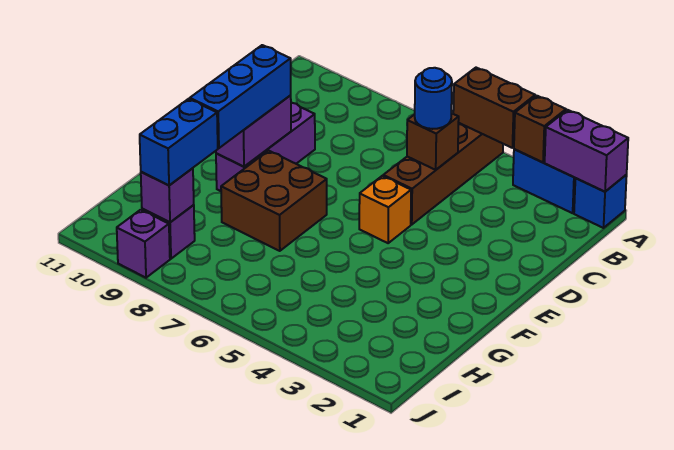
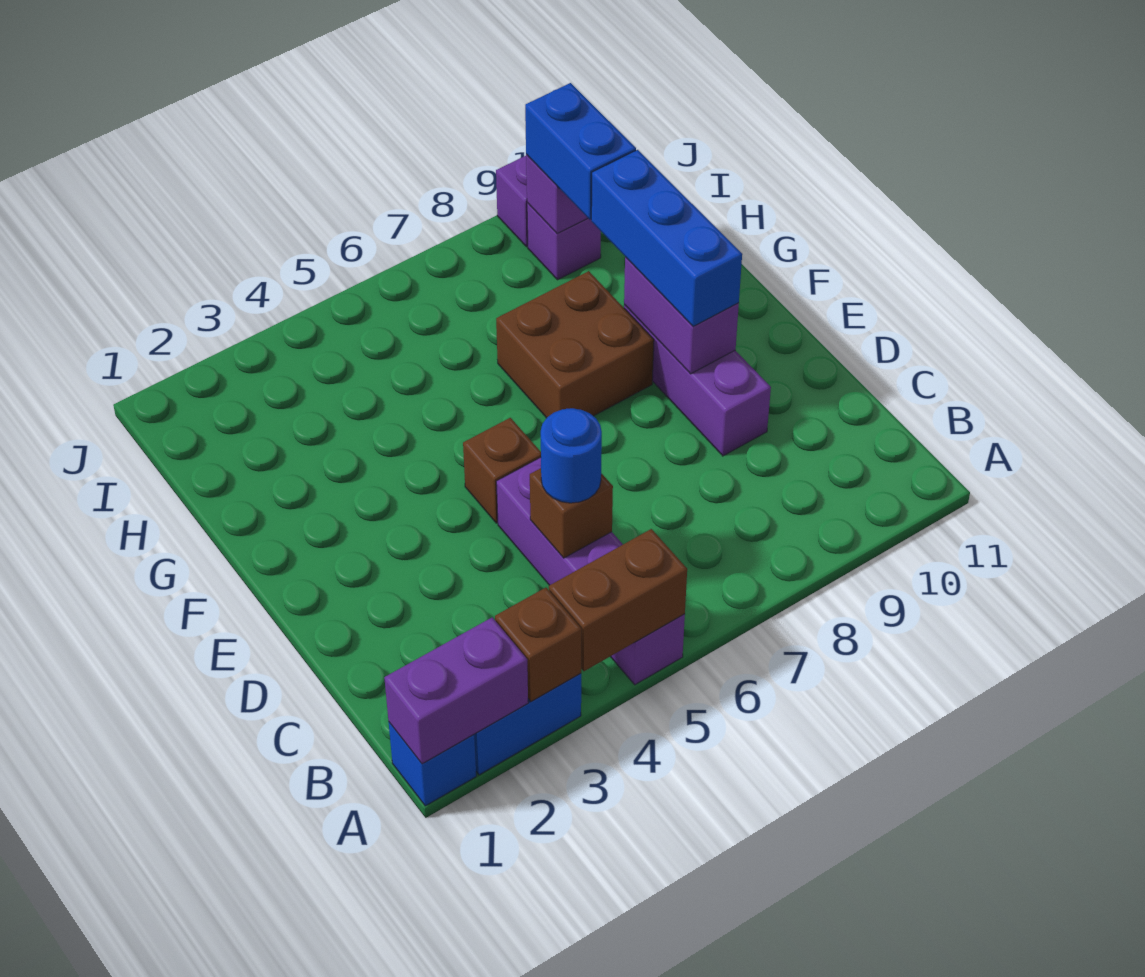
brown brick A5:D5 level 1 -> purple brick A5:D5 level 1
orange brick E5 level 1 -> brown brick E5 level 1

